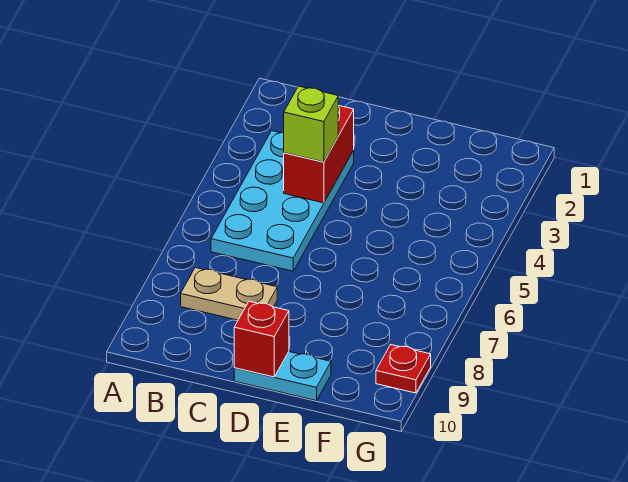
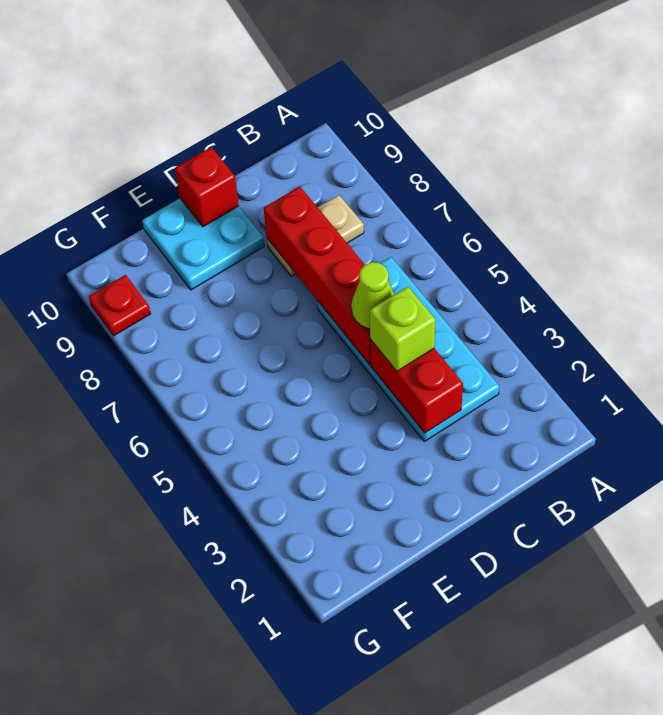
none -> red brick C5:C8 level 2
none -> lime cone C5 level 3
cyan plate D10:E10 level 1 -> cyan plate D9:E10 level 1

